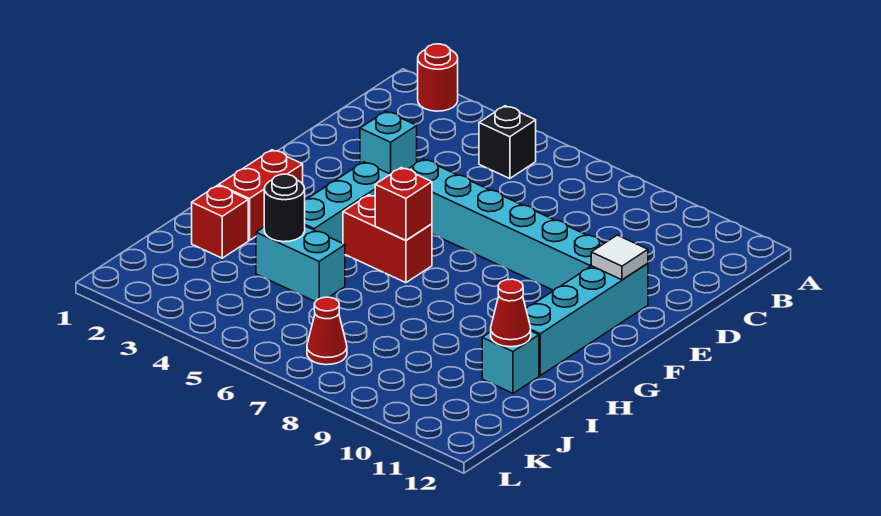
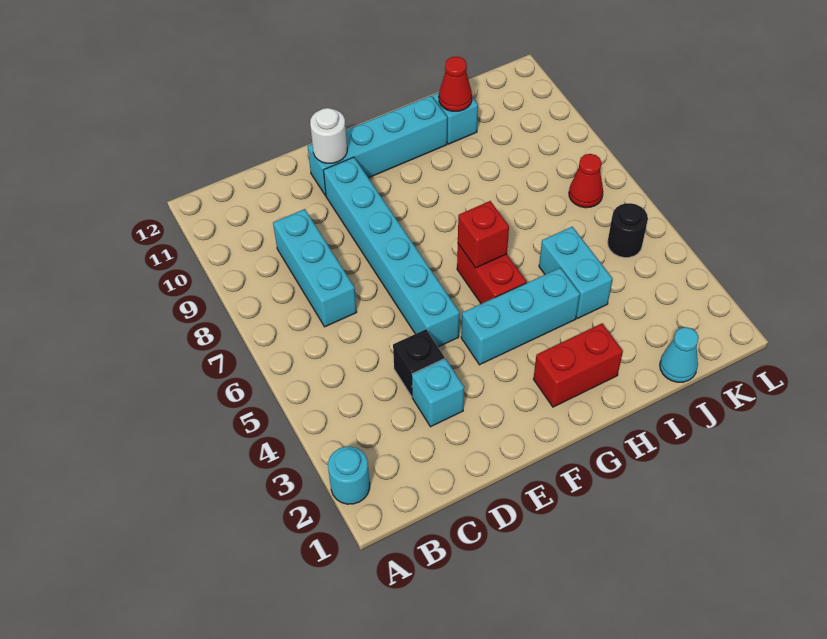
red round brick A2 level 1 -> cyan round brick A2 level 1
black brick B5 level 1 -> black brick D4 level 1
none -> cyan brick C7:C9 level 1
white tile E11 level 2 -> white round brick E11 level 2
red brick I2 level 1 -> none
black round brick I4 level 2 -> black round brick K5 level 1
none -> cyan cone J1 level 1

